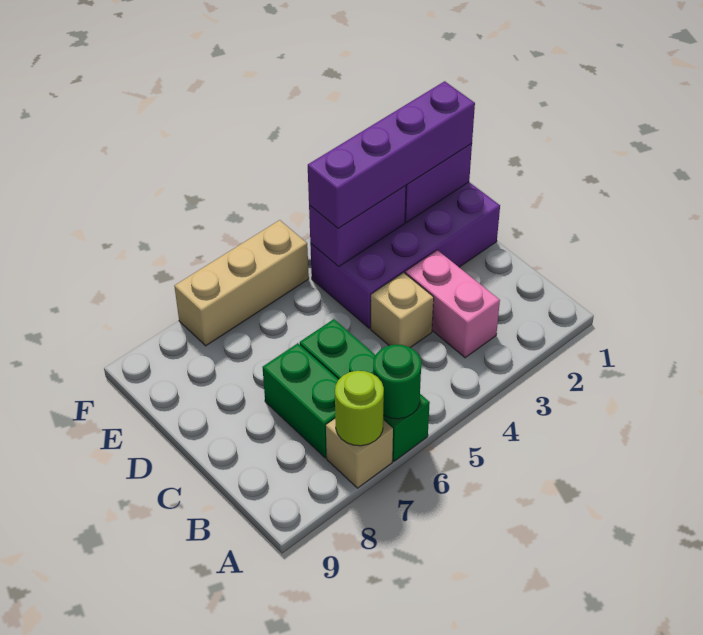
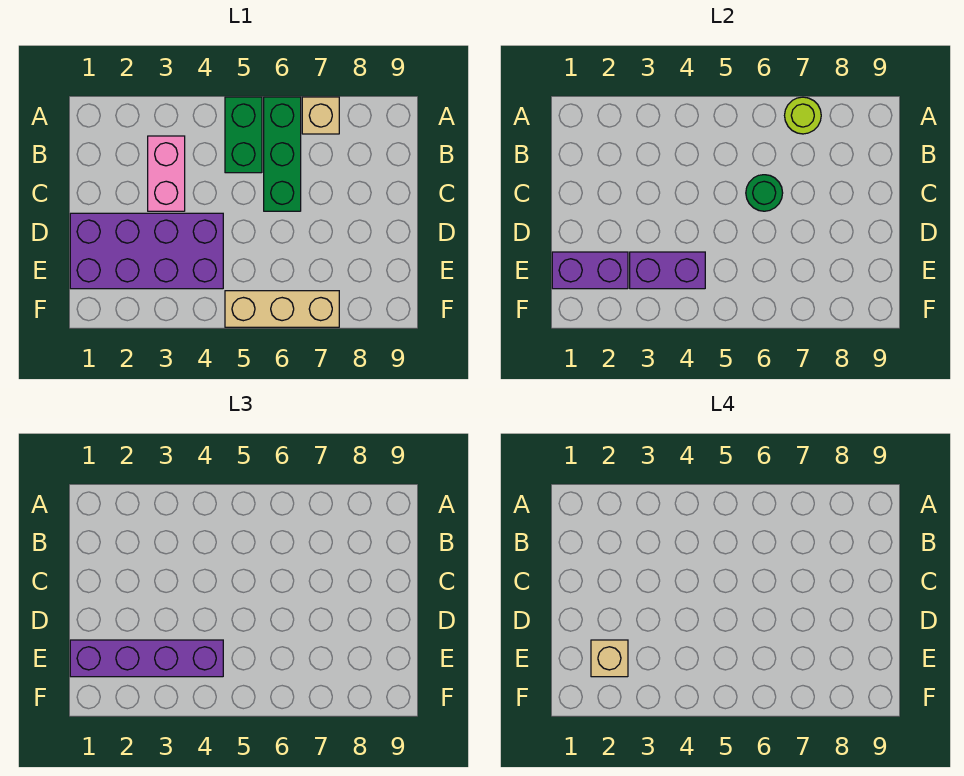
green round brick A6 level 2 -> green round brick C6 level 2
green brick B7:C7 level 1 -> green brick A5:B5 level 1
tan brick C4 level 1 -> tan brick E2 level 4

